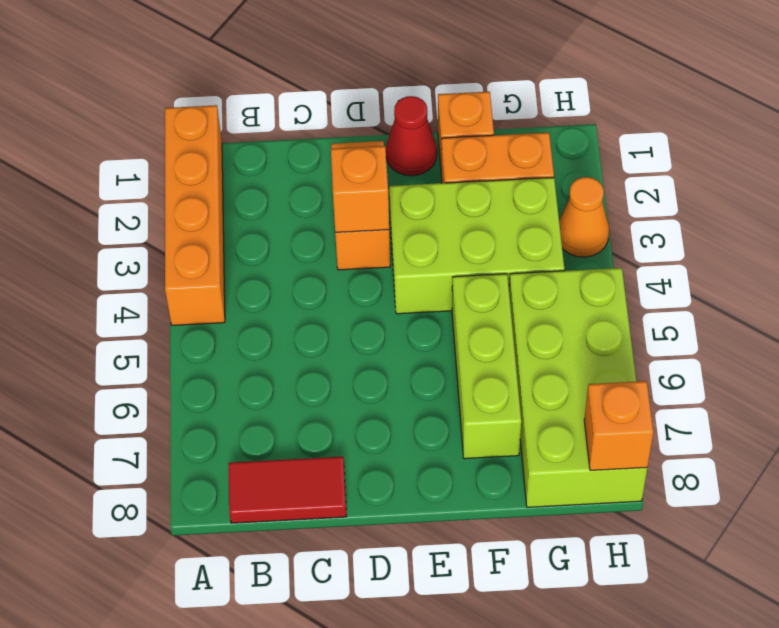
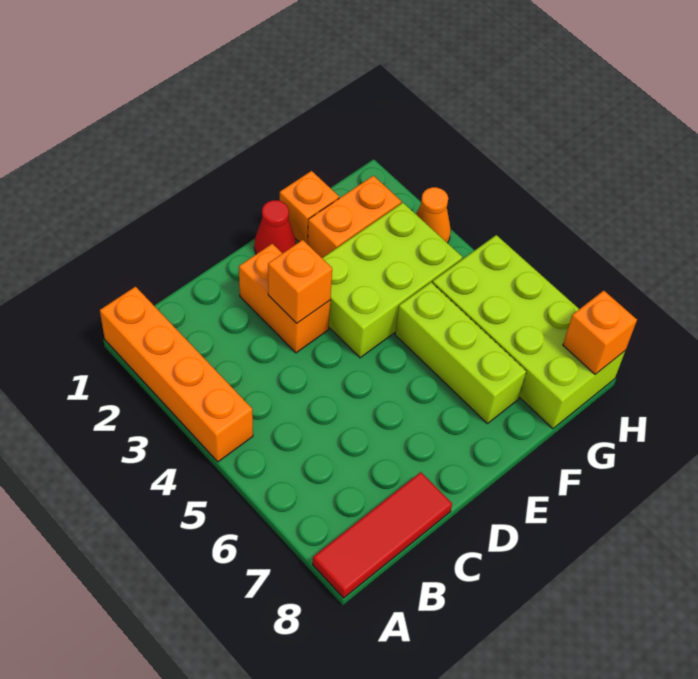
red tile B8:C8 level 1 -> red tile A8:C8 level 1

